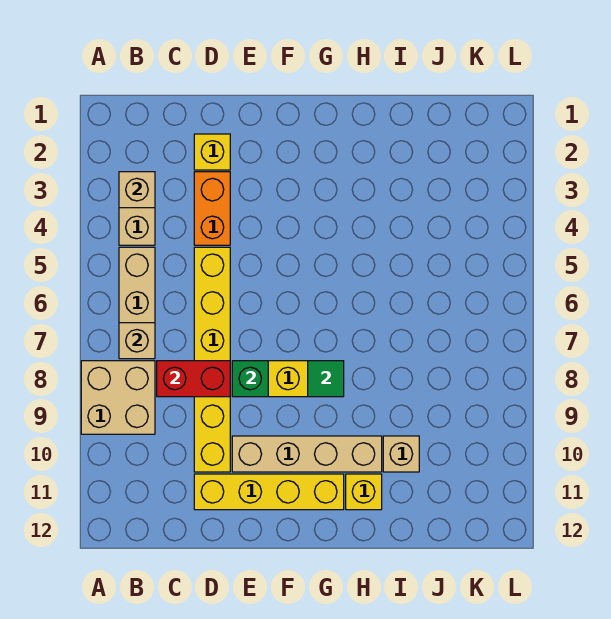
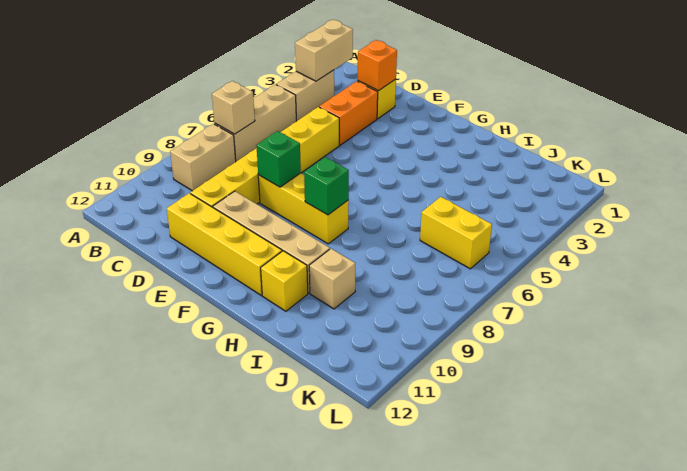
tan brick A8:B9 level 1 -> tan brick B8:B9 level 1
tan brick B3 level 2 -> tan brick B2:B3 level 2
red brick C8:D8 level 2 -> none
none -> orange brick D2 level 2
green tile G8 level 2 -> green brick G8 level 2
none -> yellow brick J6:K6 level 1

